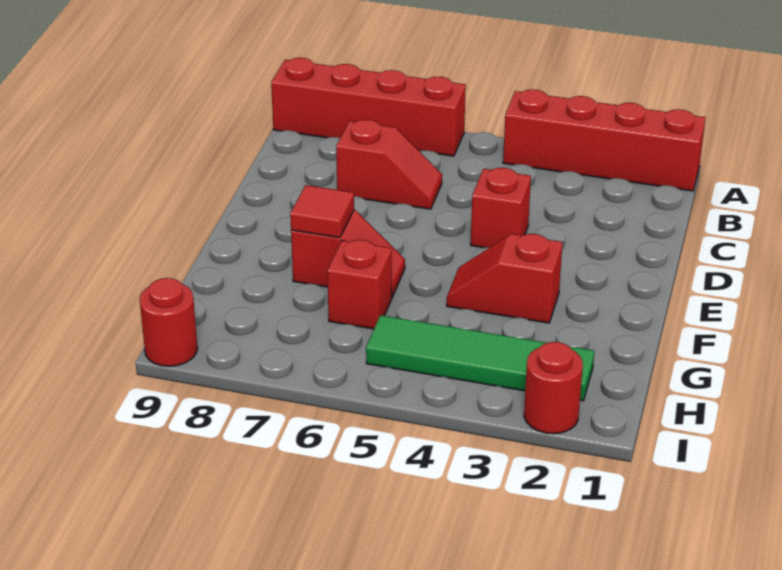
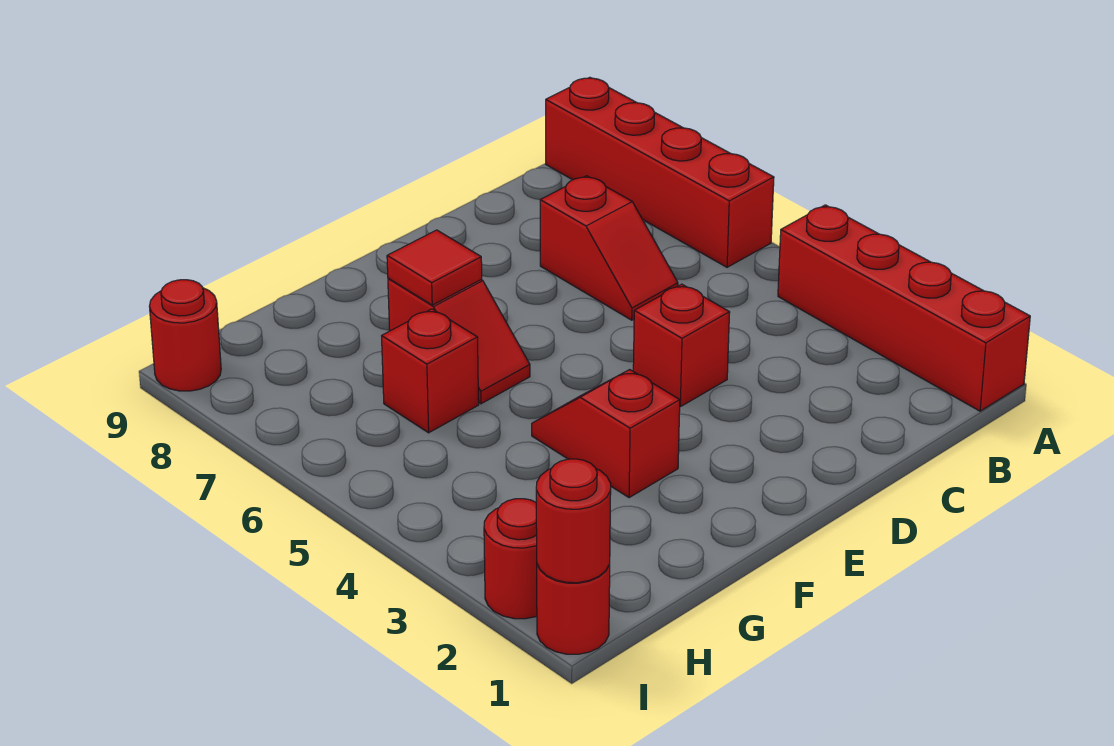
green tile H2:H5 level 1 -> none
none -> red round brick I1 level 1
none -> red round brick I1 level 2

